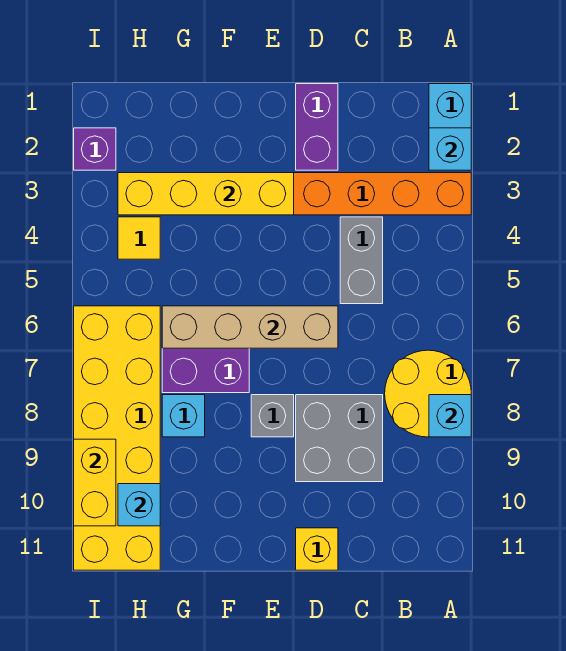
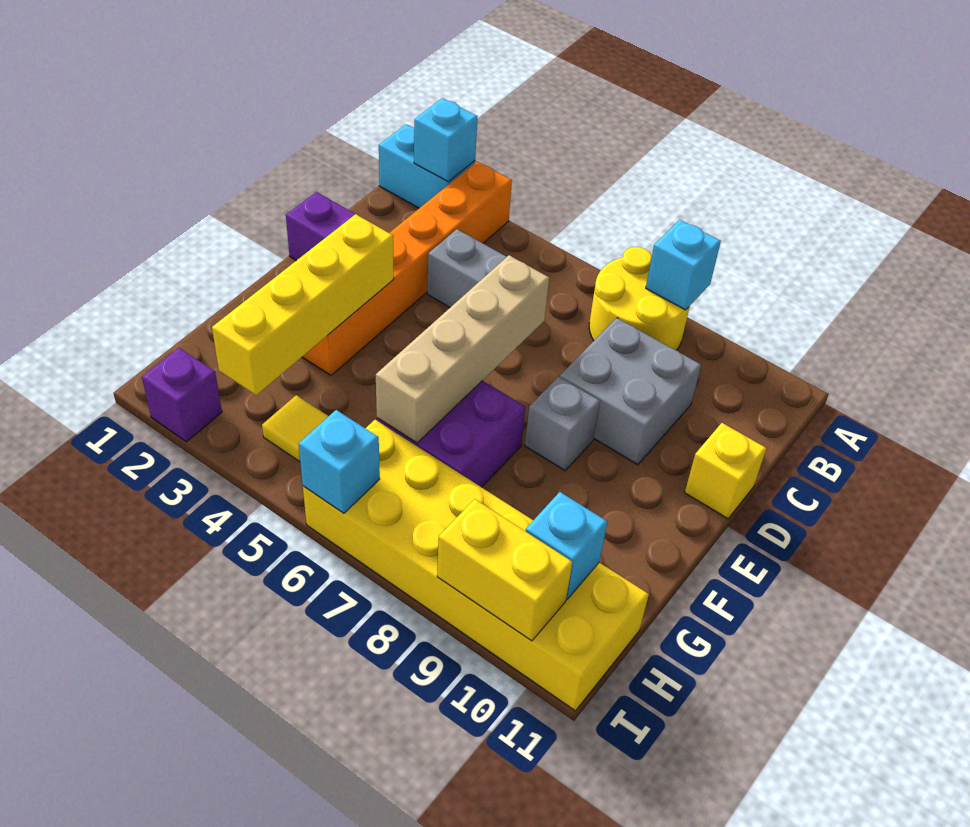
cyan brick G8 level 1 -> cyan brick I6 level 2

